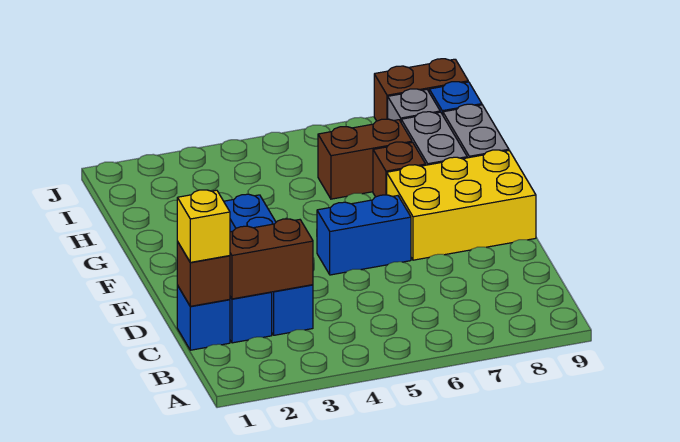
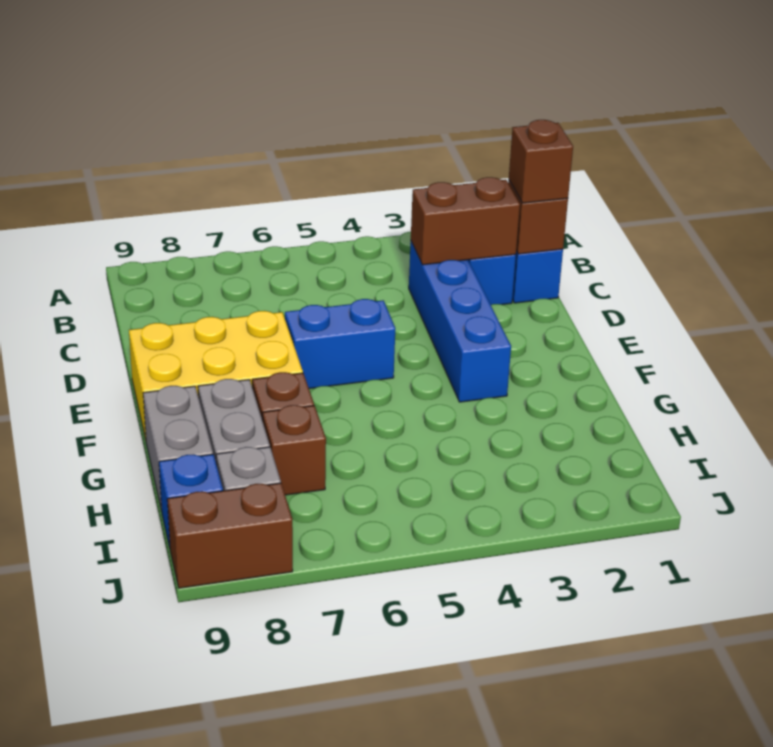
yellow brick C1 level 3 -> brown brick C1 level 3
brown brick H6:H7 level 1 -> brown brick H7 level 1

